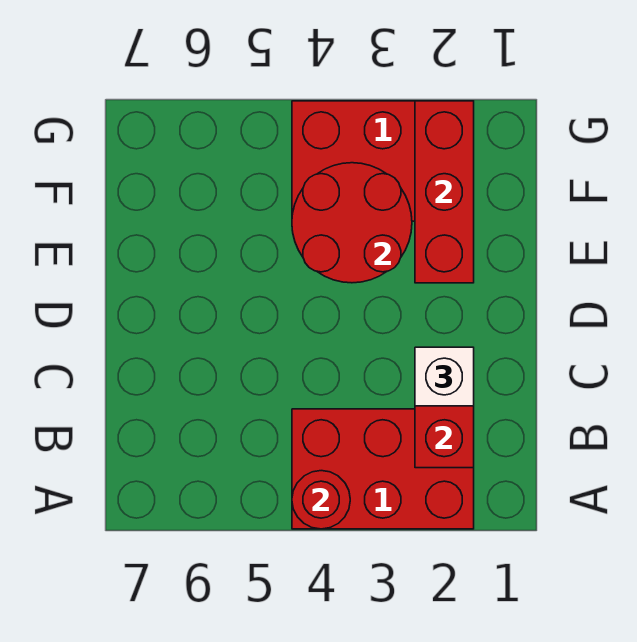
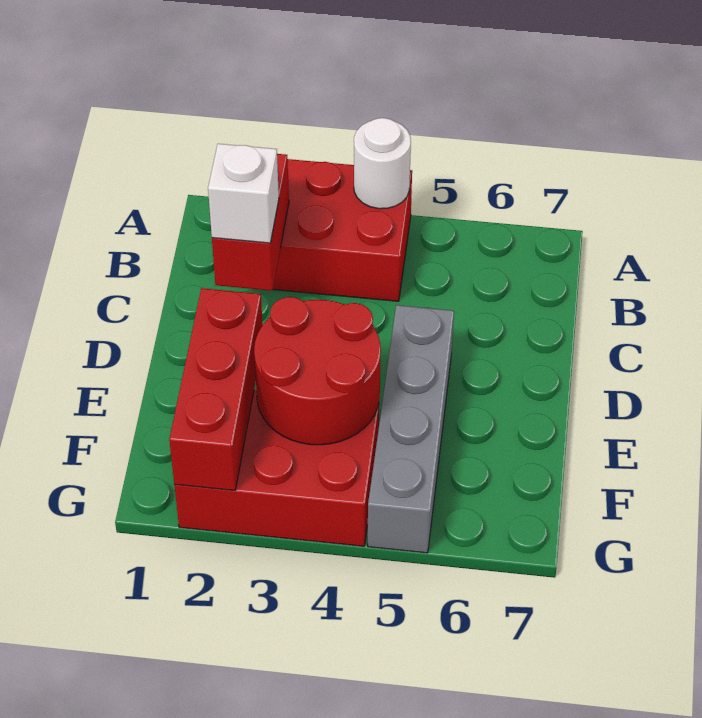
red round brick A4 level 2 -> white round brick A4 level 2
none -> grey brick D5:G5 level 1

